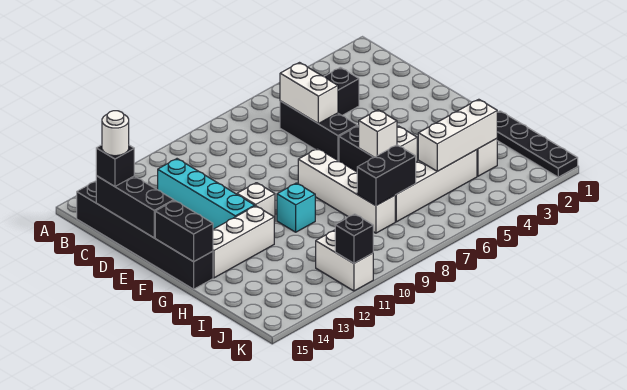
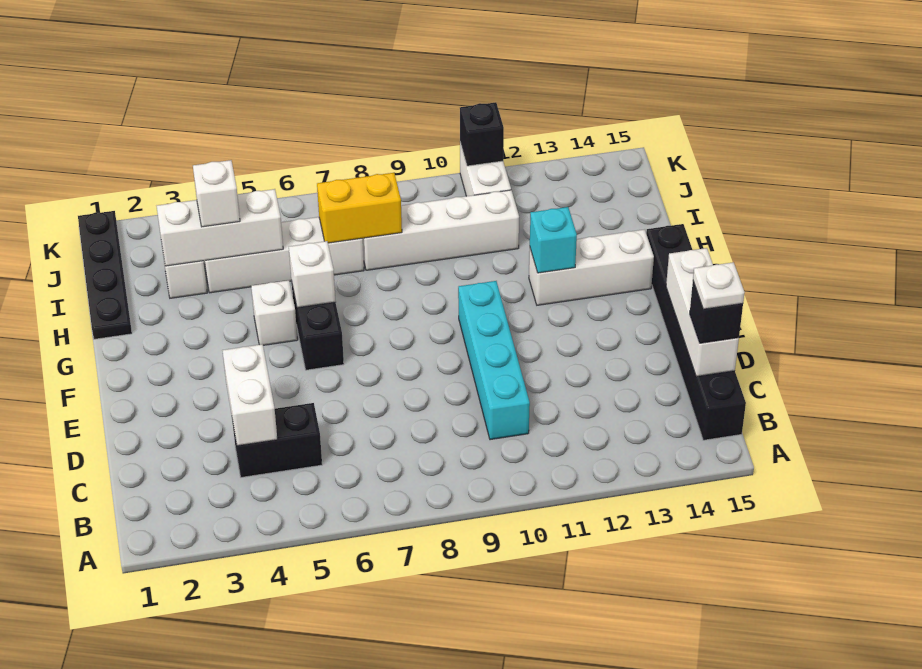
black brick C6:E6 level 1 -> none
white brick C6:D6 level 2 -> white brick C4:D4 level 2
cyan brick C12:F12 level 1 -> cyan brick C10:F10 level 1
black brick C15:E15 level 2 -> white brick C15:E15 level 2
white round brick C15 level 4 -> white plate C15 level 4
white brick F8:I8 level 1 -> white brick I8:I11 level 1
white brick F11 level 1 -> white brick I4 level 3
black brick F15:G15 level 2 -> none
cyan brick G10 level 1 -> cyan brick G12 level 2
black brick I7:I8 level 2 -> yellow brick I7:I8 level 2

